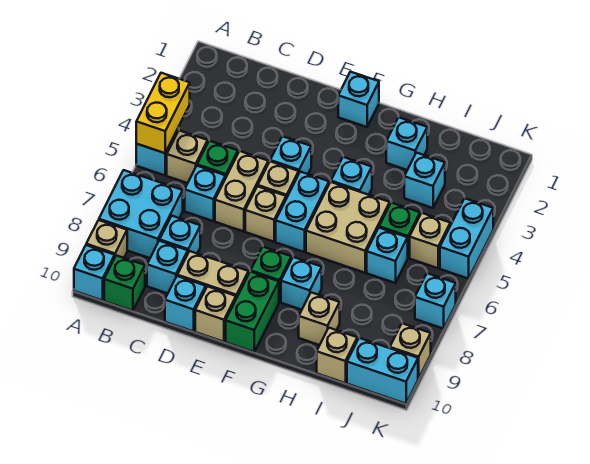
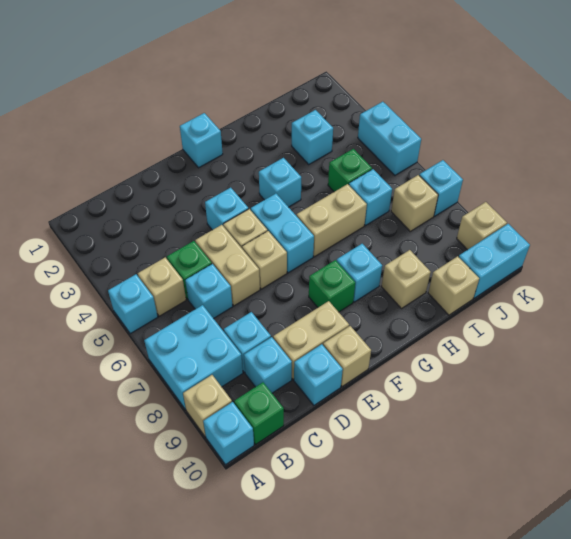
yellow brick A4:A5 level 2 -> none
green brick F9:F10 level 1 -> none
tan brick G5:H6 level 1 -> tan brick G6:H6 level 1
cyan brick H2 level 1 -> none
tan brick J5 level 1 -> tan brick J7 level 1

